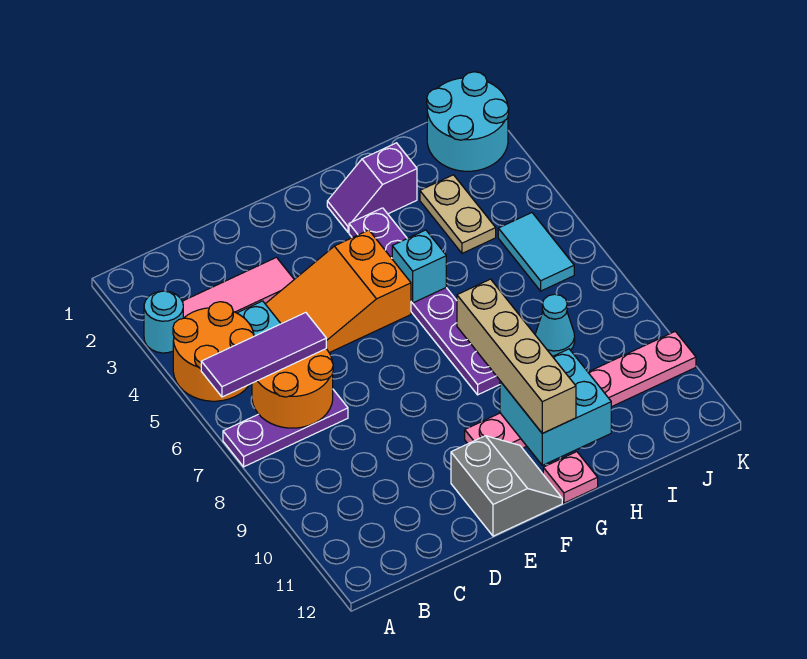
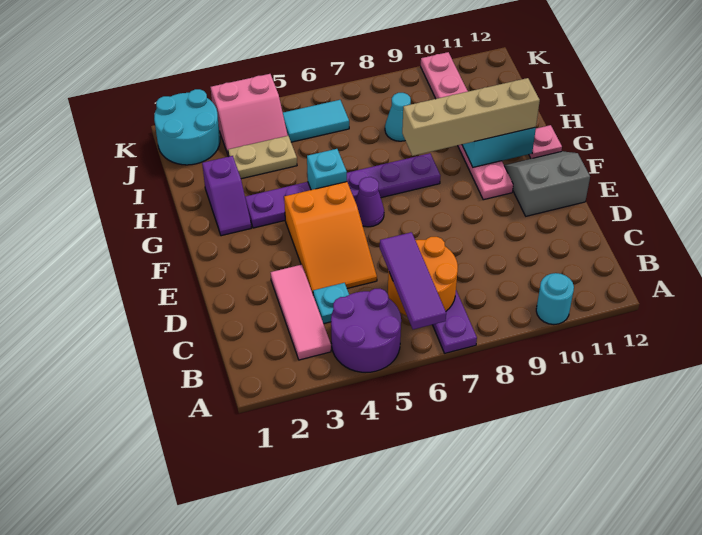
cyan round brick A3 level 1 -> cyan round brick A10 level 1
orange round brick A4:B5 level 1 -> purple round brick A4:B5 level 1
none -> purple cone F6 level 1
none -> pink slope J3:K4 level 1 top K

